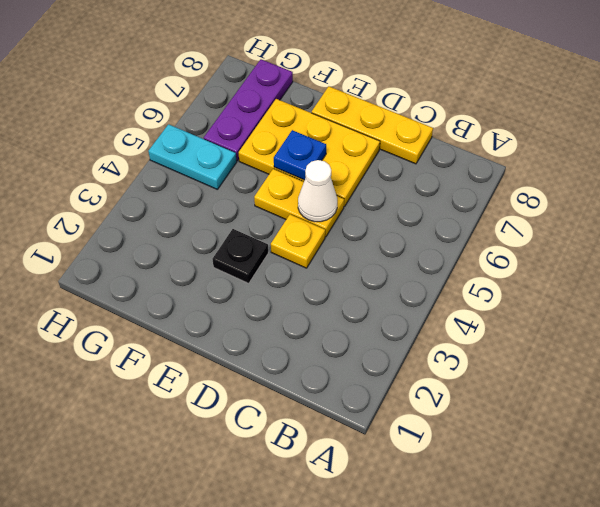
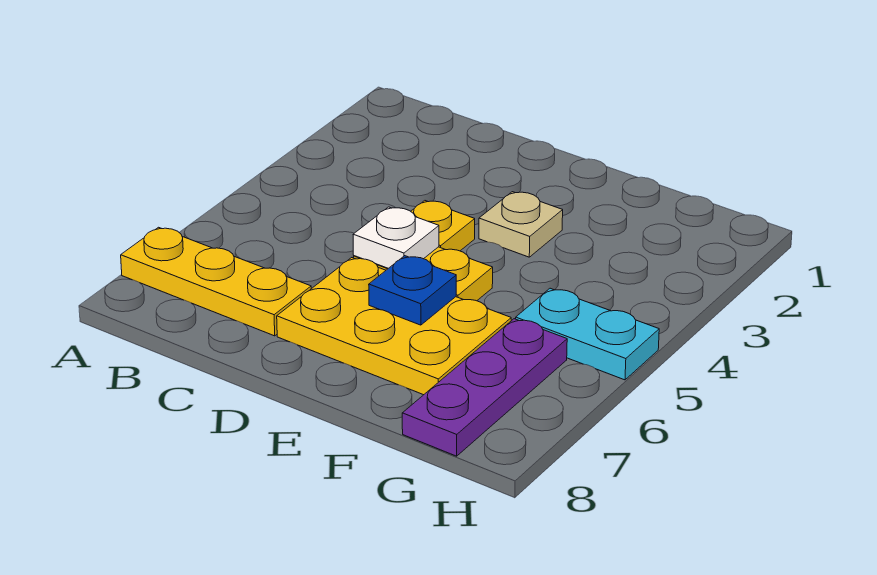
yellow plate C8:E8 level 1 -> yellow plate A7:C7 level 1
white cone D5 level 2 -> white plate D5 level 2
black plate E3 level 1 -> tan plate E3 level 1

